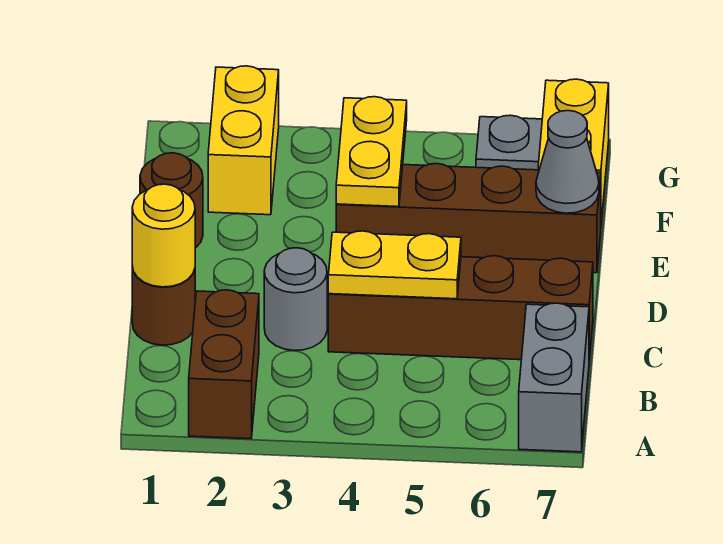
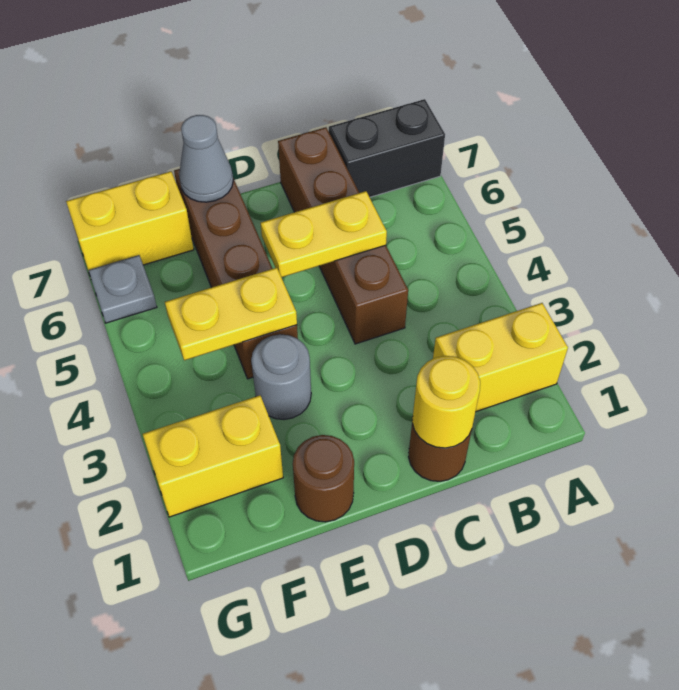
brown brick A2:B2 level 1 -> yellow brick A2:B2 level 1
grey brick A7:B7 level 1 -> black brick A7:B7 level 1
grey round brick C3 level 1 -> grey round brick E3 level 1
yellow plate C4:C5 level 2 -> yellow plate C5:D5 level 2

